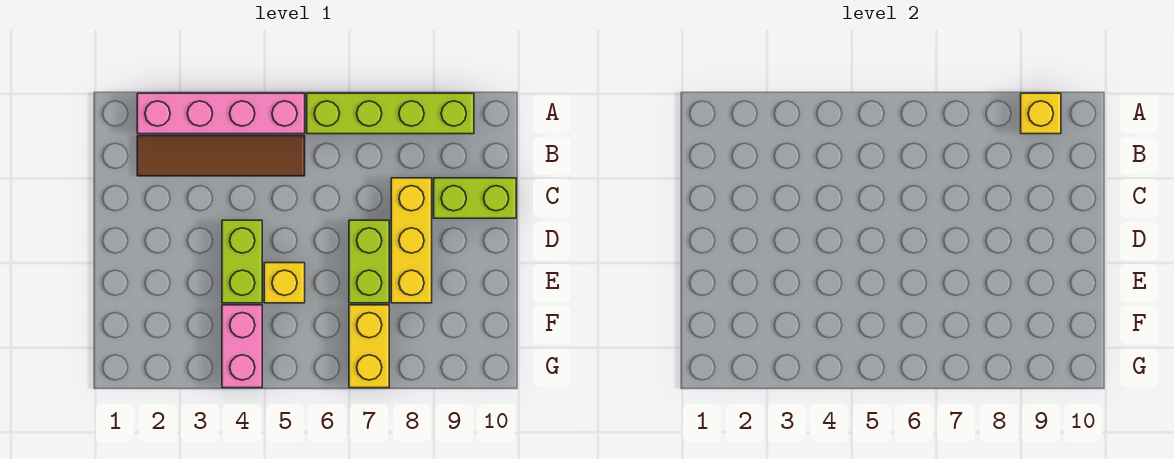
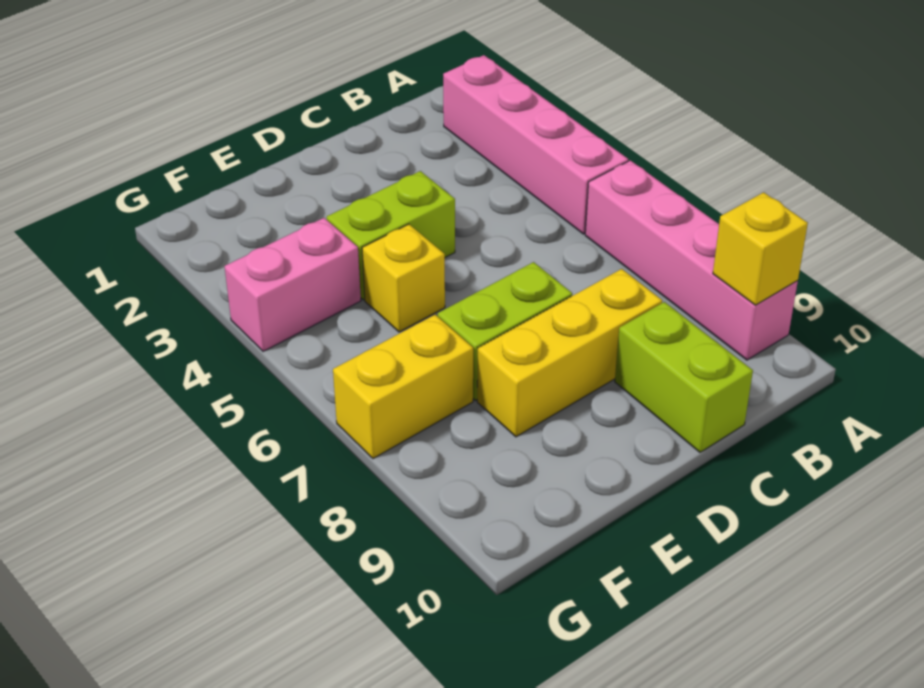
lime brick A6:A9 level 1 -> pink brick A6:A9 level 1
brown tile B2:B5 level 1 -> none

